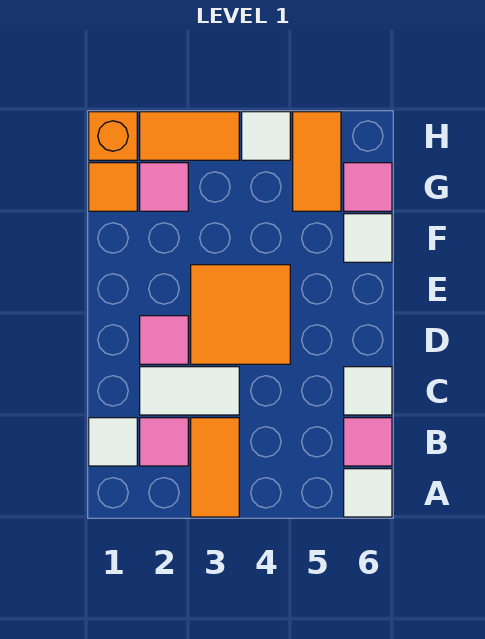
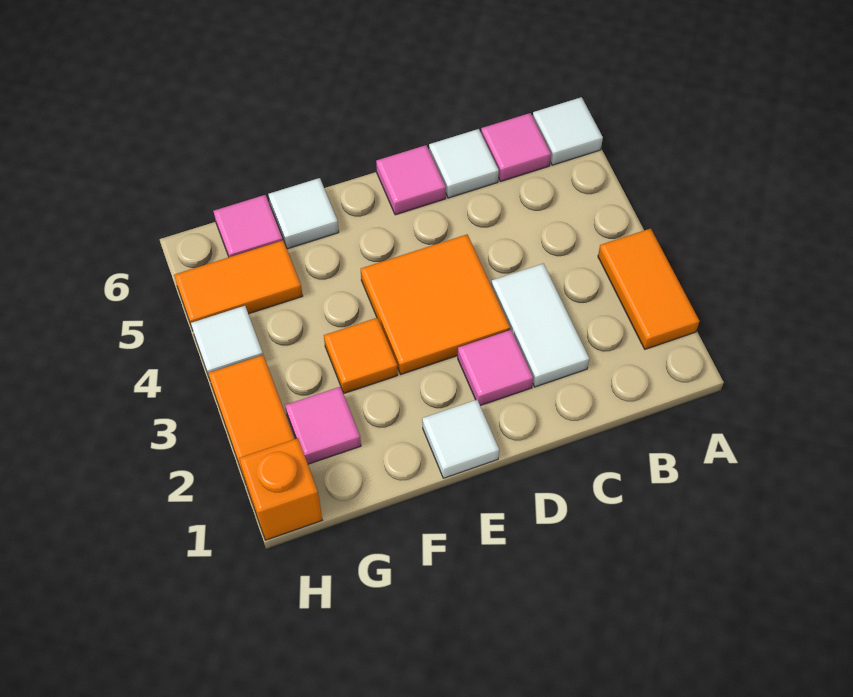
orange tile A3:B3 level 1 -> orange tile A2:A3 level 1
white tile B1 level 1 -> white tile E1 level 1
pink tile B2 level 1 -> pink tile D6 level 1
orange tile G1 level 1 -> orange tile F3 level 1

